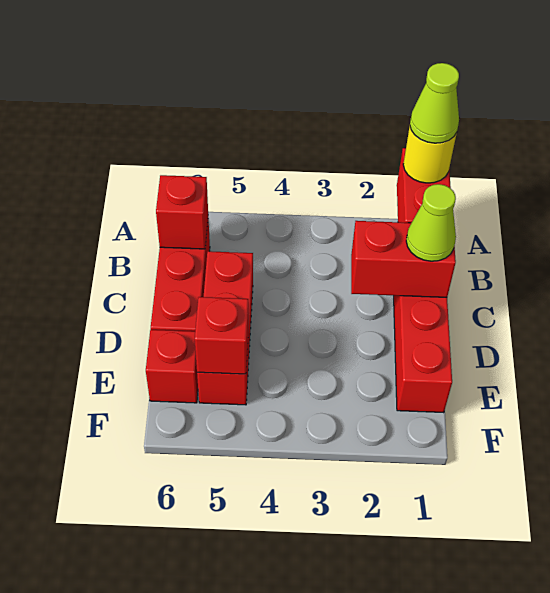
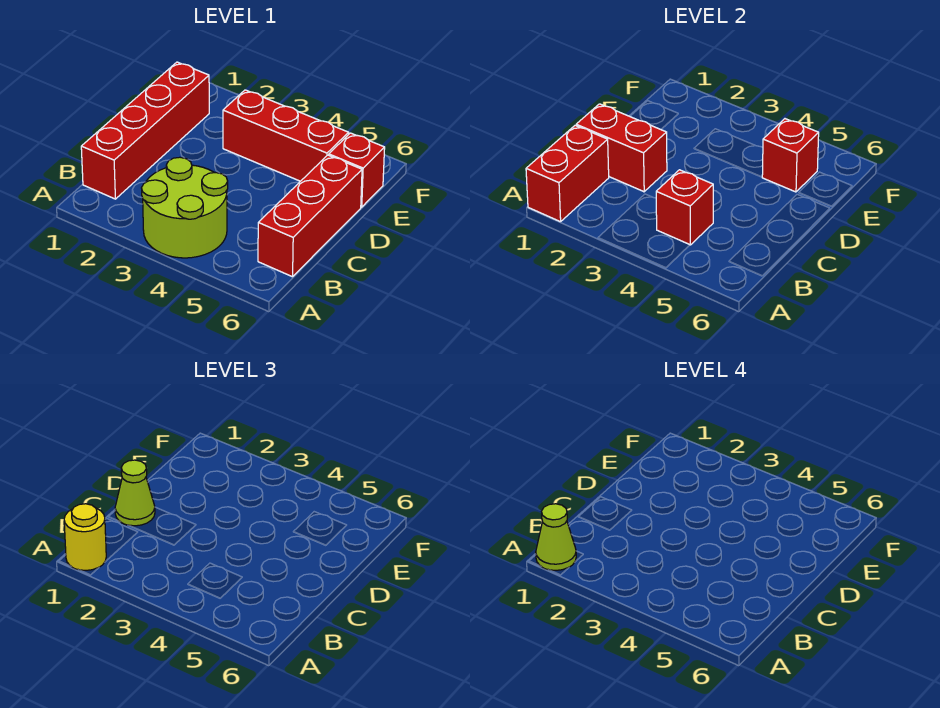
none -> lime round brick A3:B4 level 1
red brick B6 level 2 -> red brick B4 level 2
red brick C5:E5 level 1 -> red brick E3:E5 level 1

